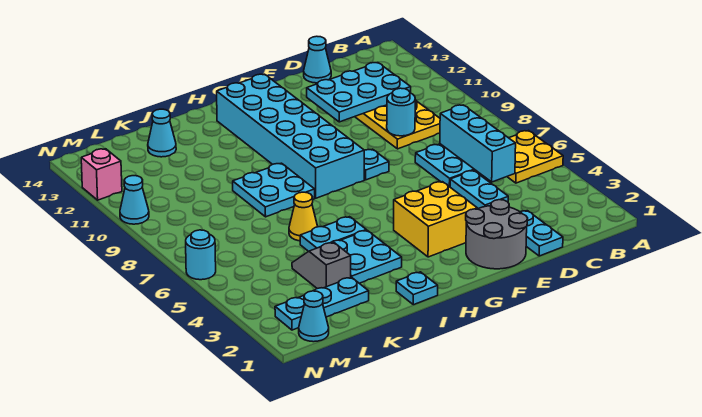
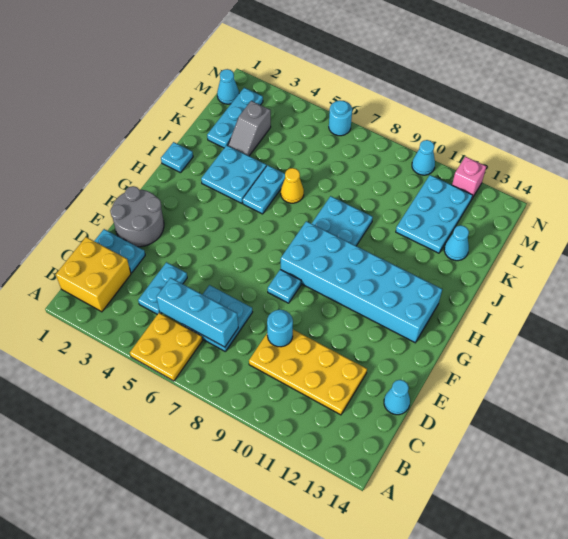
cyan plate C11:E12 level 2 -> cyan plate K11:M12 level 1
cyan plate D4:D5 level 1 -> cyan plate C4:D4 level 1
yellow brick F3:G4 level 1 -> yellow brick B1:C2 level 1
grey slope K3:K4 level 1 top 3 -> grey slope K3:L3 level 1 top L

